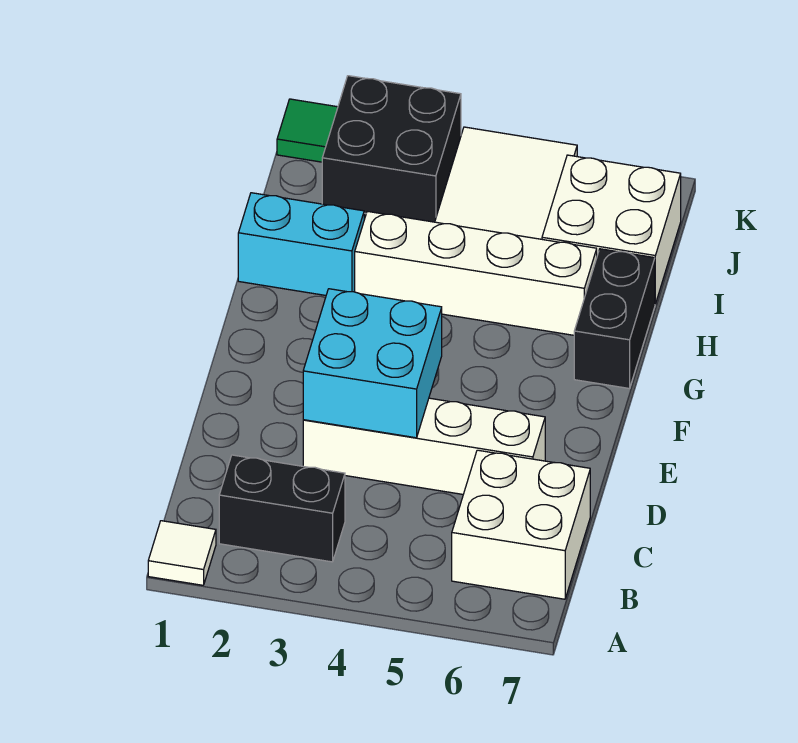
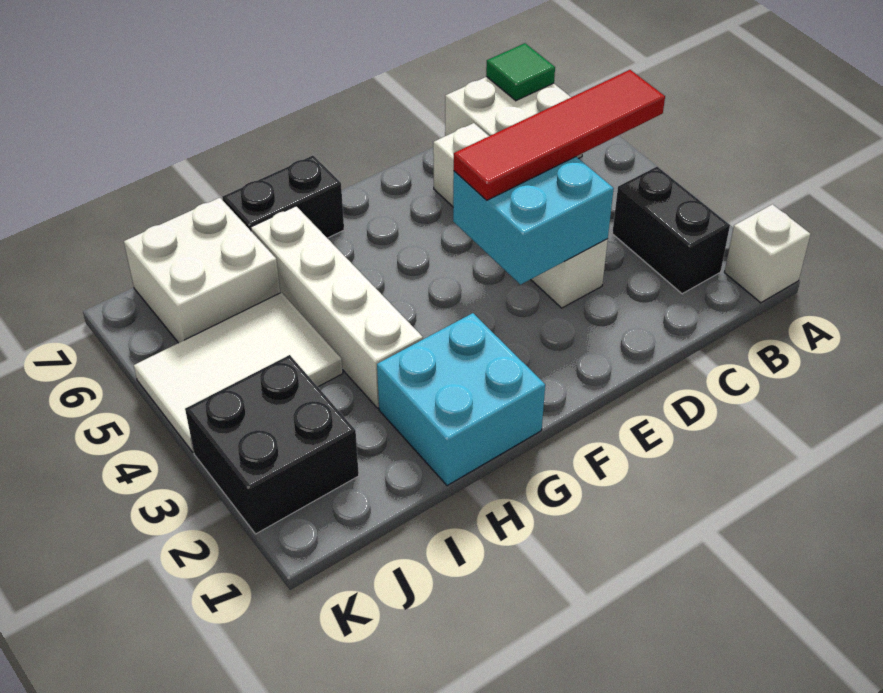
white tile A1 level 1 -> white brick A1 level 1
none -> red tile B4:E4 level 3
cyan brick H1:H2 level 1 -> cyan brick G1:H2 level 1
green tile K1 level 1 -> green tile B7 level 2

